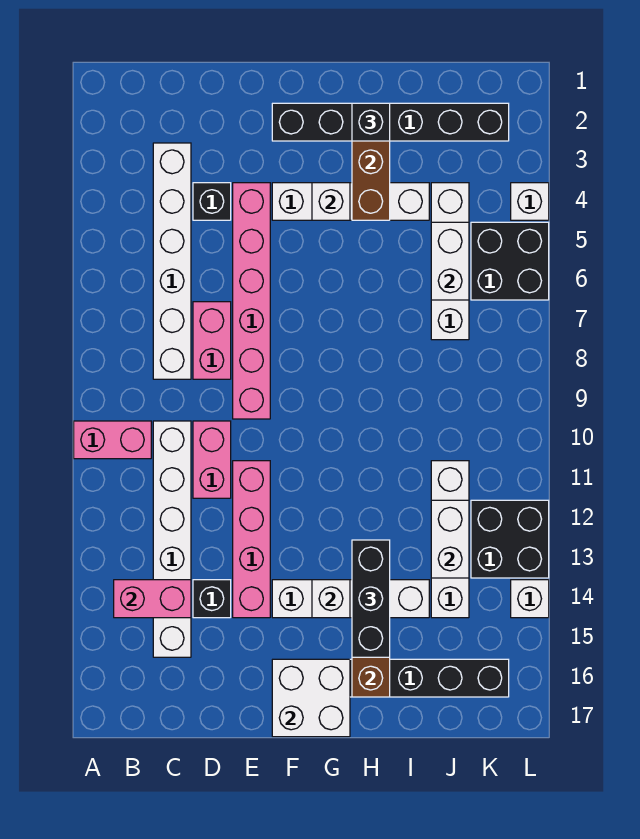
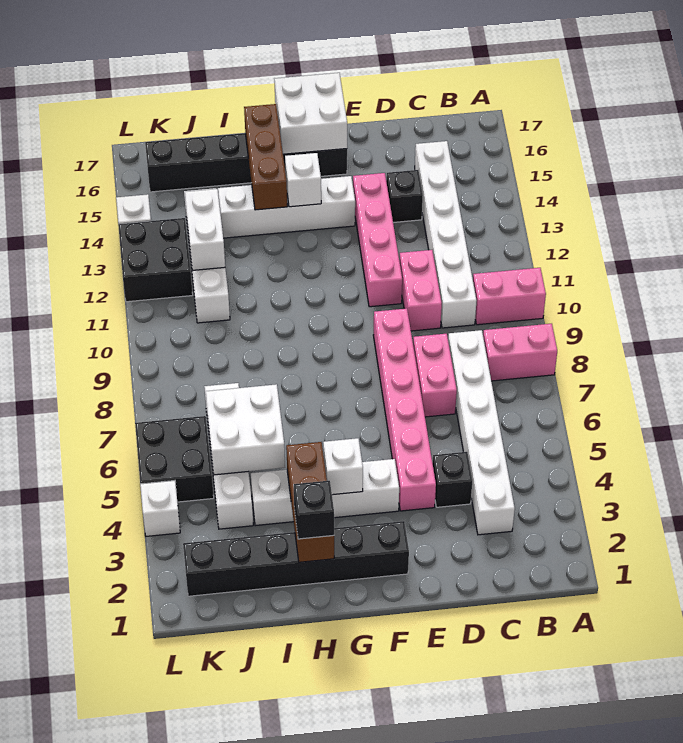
pink brick B14:C14 level 2 -> pink brick A8:B8 level 1
black brick H13:H15 level 3 -> none
white brick J5:J6 level 2 -> white brick I5:J6 level 2

